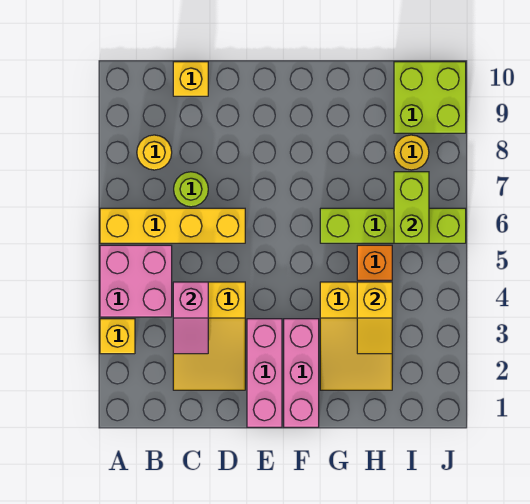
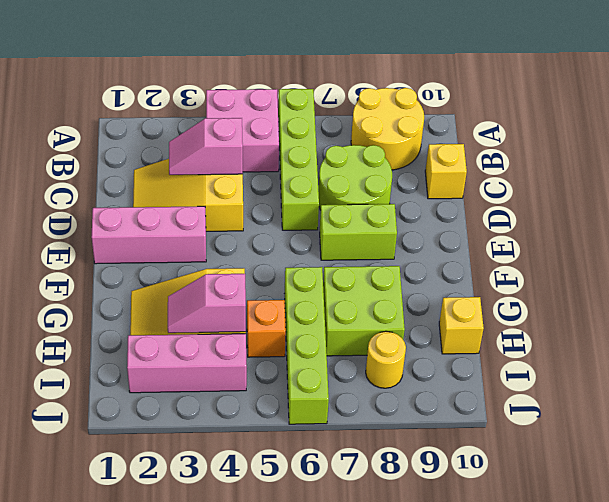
yellow brick A3 level 1 -> yellow brick H10 level 1
yellow brick A6:D6 level 1 -> lime brick A6:D6 level 1
yellow round brick B8 level 1 -> yellow round brick A8:B9 level 1
lime round brick C7 level 1 -> lime round brick C7:D8 level 1
pink brick F1:F3 level 1 -> pink brick I2:I4 level 1
yellow slope H3:H4 level 2 top 4 -> pink slope H3:H4 level 2 top 4
lime brick I6:I7 level 2 -> lime brick E7:E8 level 1
lime brick I9:J10 level 1 -> lime brick G7:H8 level 1

